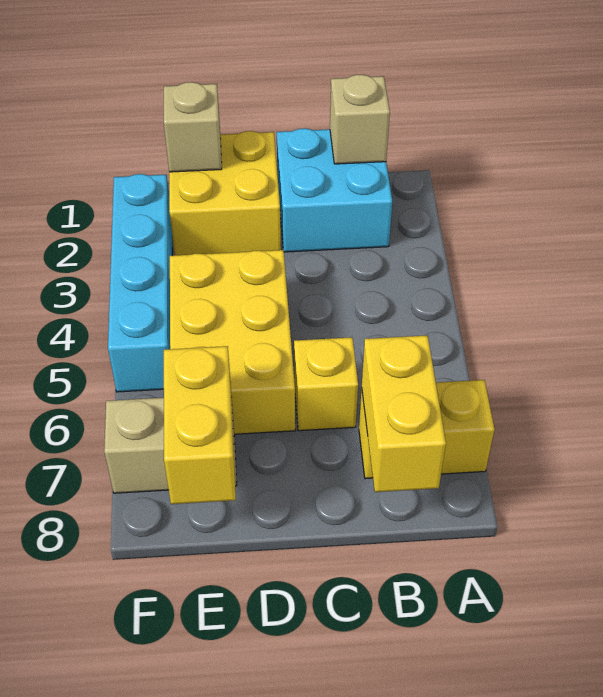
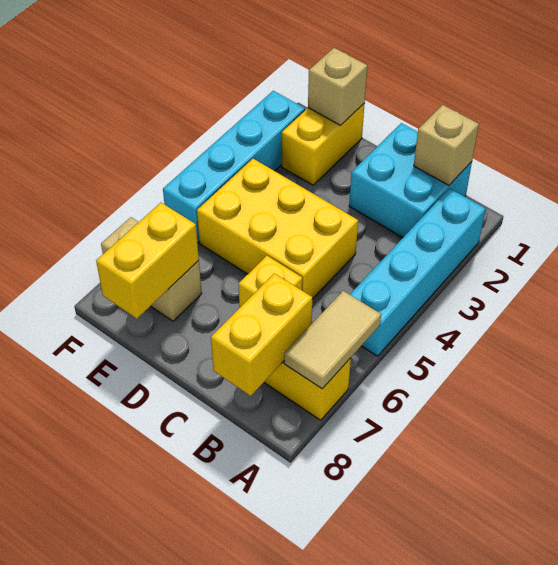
none -> cyan brick A2:A5 level 1
none -> tan tile A6:A7 level 2
yellow brick D1:E2 level 1 -> yellow brick E1:E2 level 1
yellow brick D4:E6 level 1 -> yellow brick C4:E5 level 1

